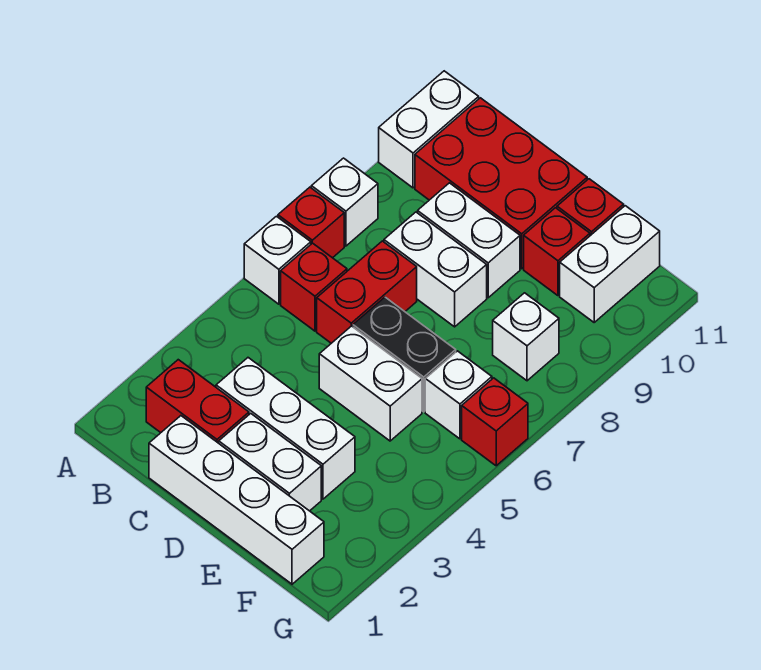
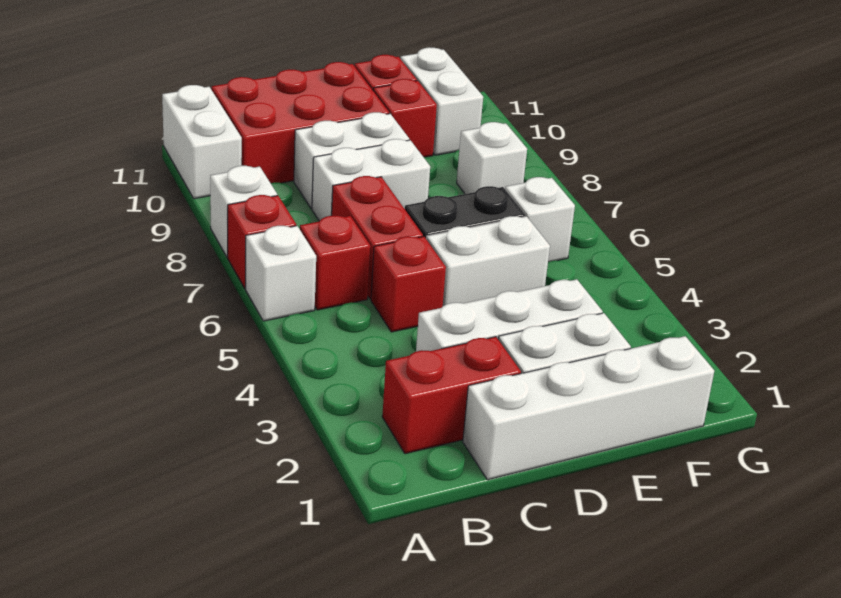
red brick G6 level 1 -> red brick C5 level 1

